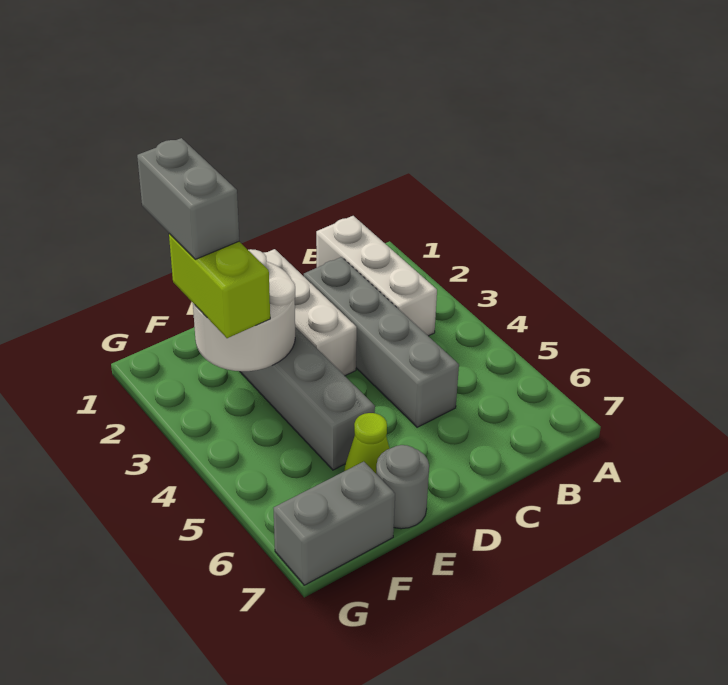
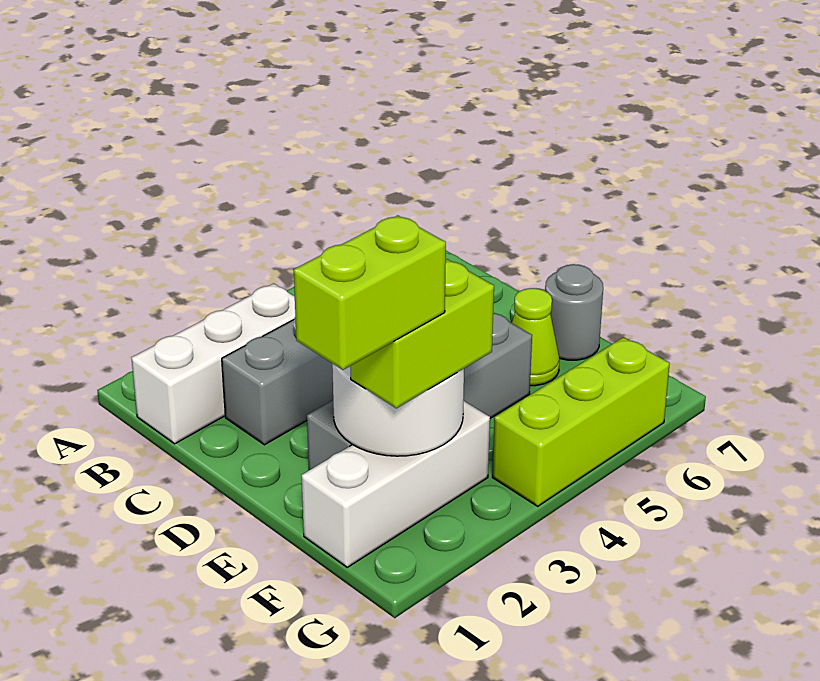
white brick D1:D3 level 1 -> white brick F1:F3 level 1
grey brick F1:F2 level 4 -> lime brick F1:F2 level 4
grey brick F7:G7 level 1 -> none
none -> lime brick G4:G6 level 1

